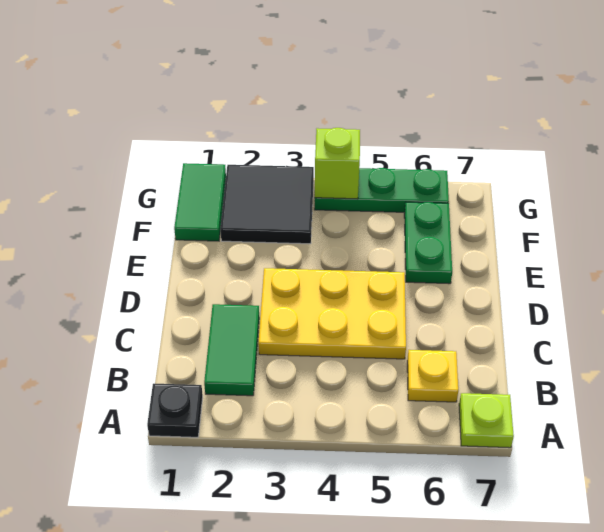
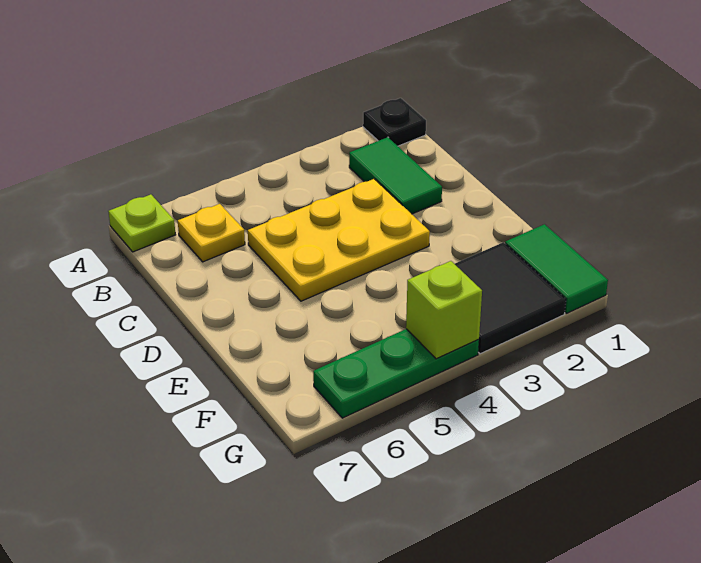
green plate E6:F6 level 1 -> none

